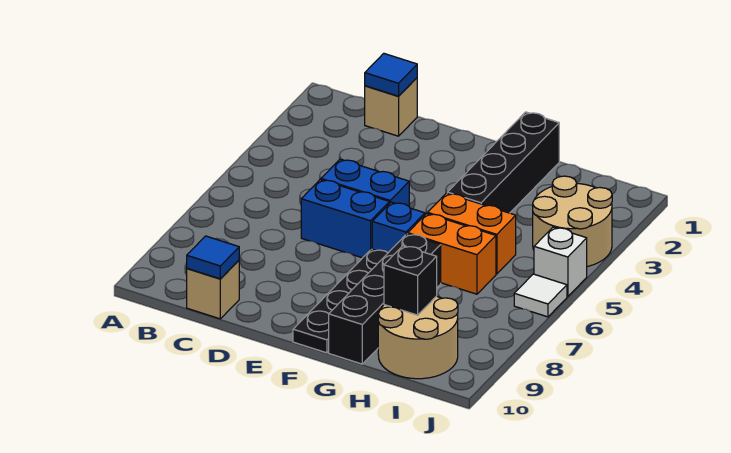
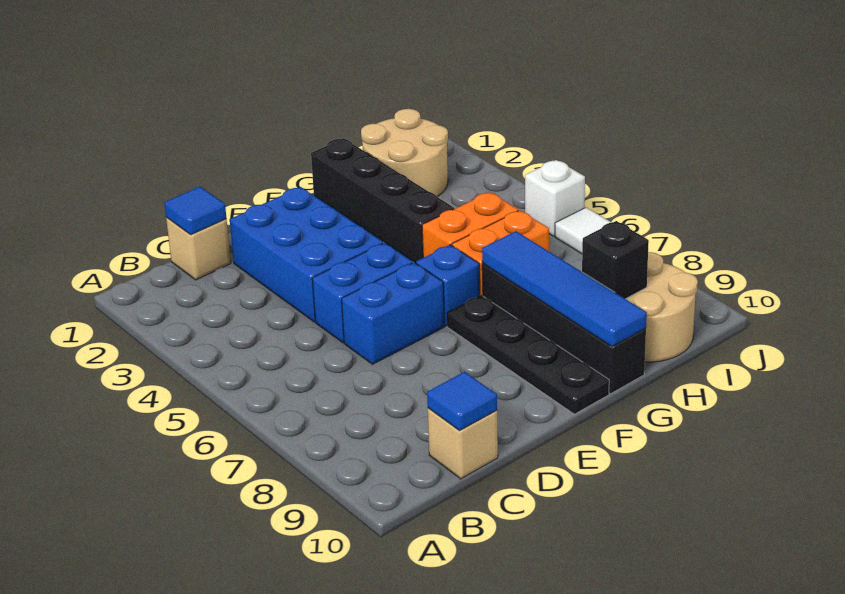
none -> blue brick D2:E4 level 1
none -> blue tile G7:G10 level 2
tan round brick I3:J4 level 1 -> tan round brick H1:I2 level 1

